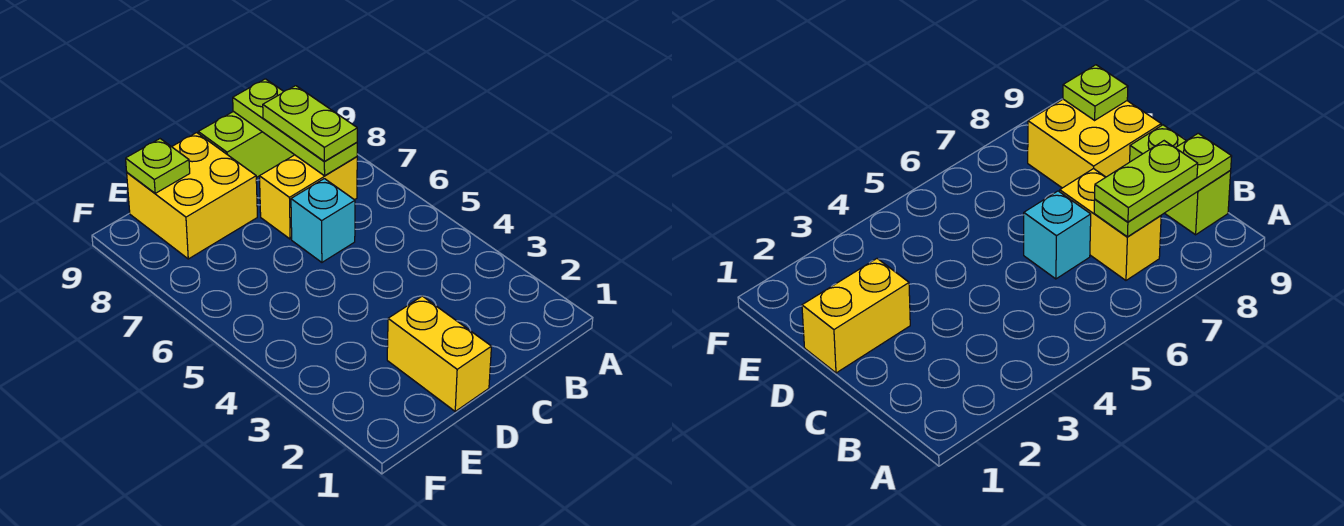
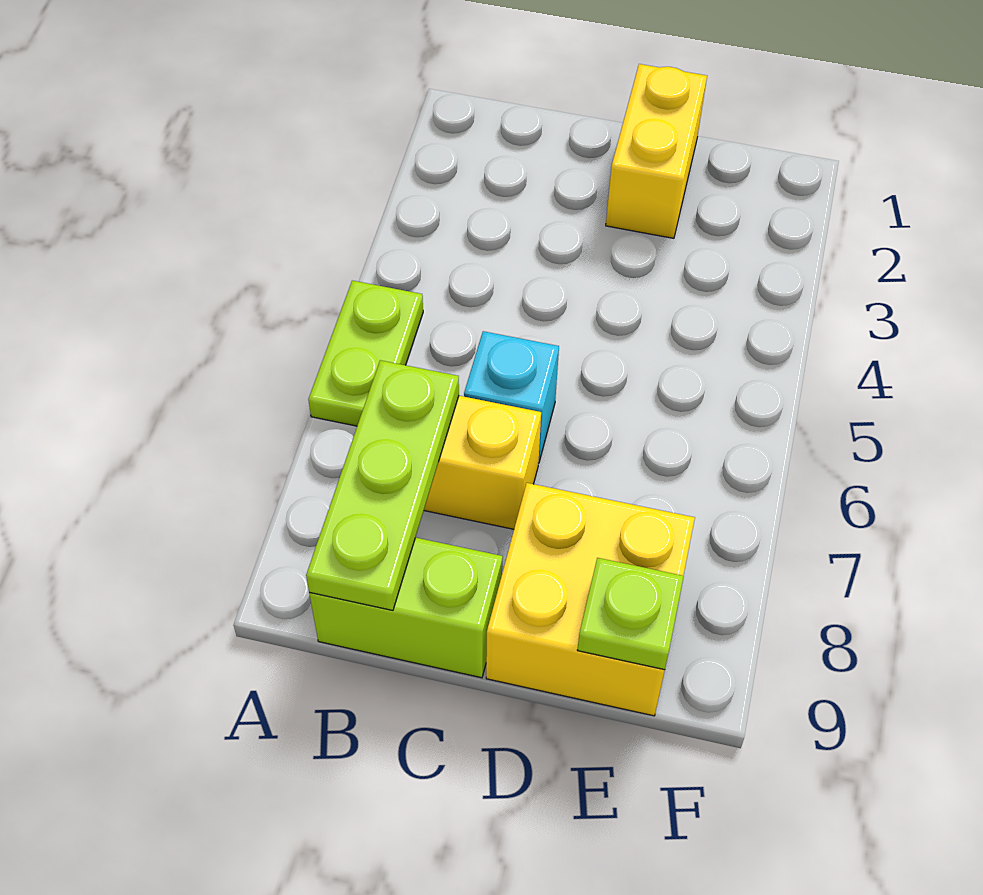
lime plate B7:B8 level 3 -> lime plate A5:A6 level 1

